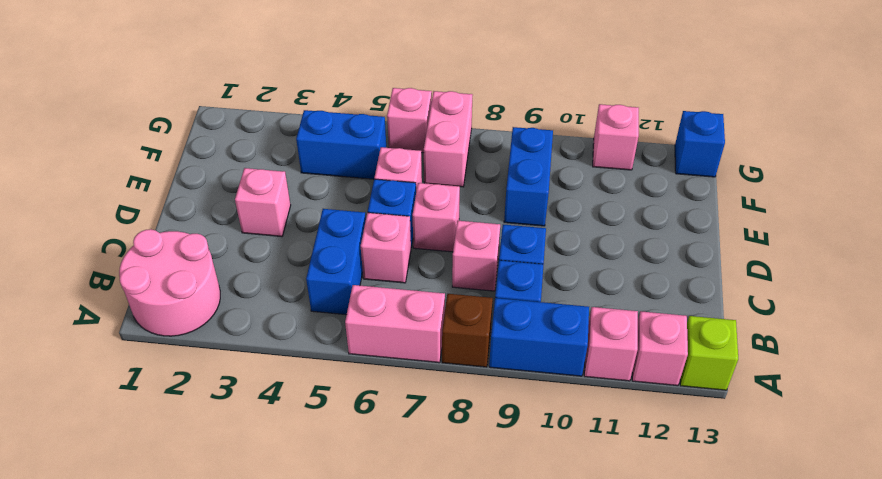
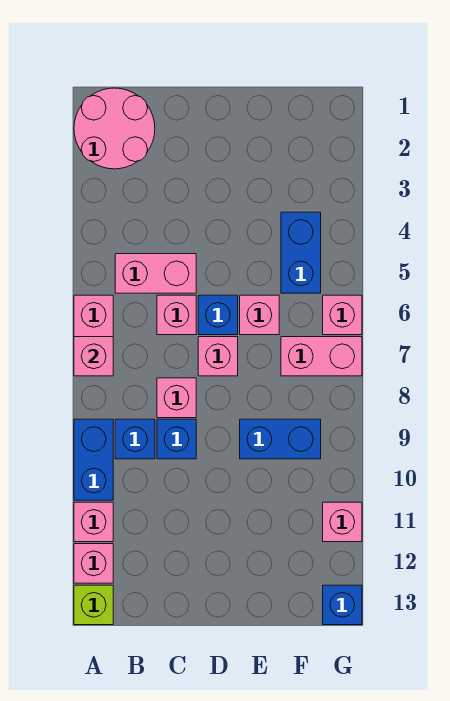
brown brick A8 level 1 -> none
blue brick B5:C5 level 1 -> pink brick B5:C5 level 1
pink brick D3 level 1 -> pink brick A7 level 2

